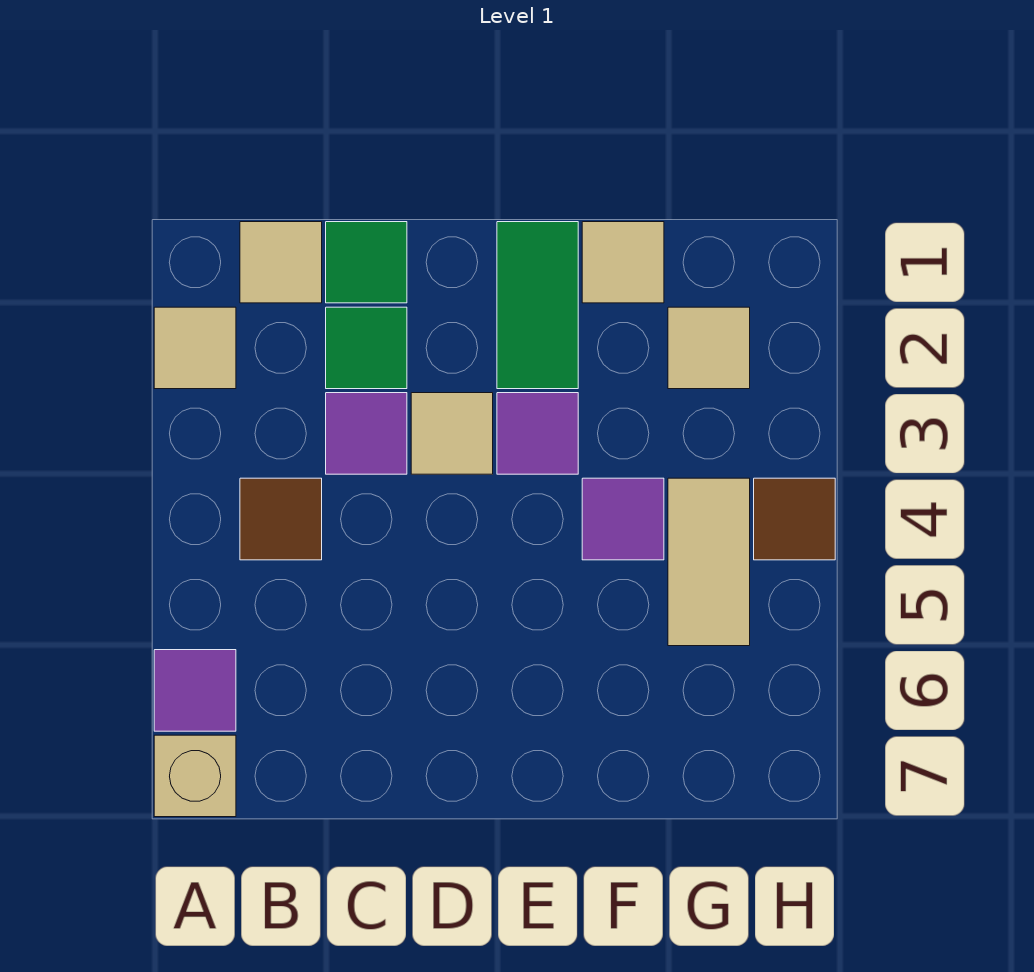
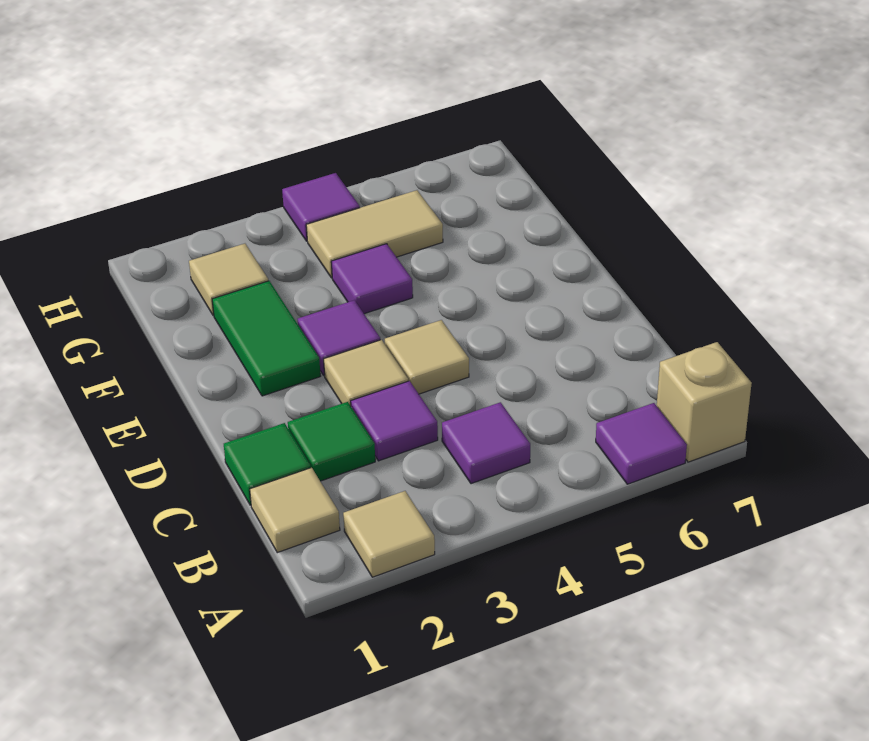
brown tile B4 level 1 -> purple tile B4 level 1
green tile E1:E2 level 1 -> green tile E2:F2 level 1
tan tile F1 level 1 -> tan tile D4 level 1
brown tile H4 level 1 -> purple tile H4 level 1

